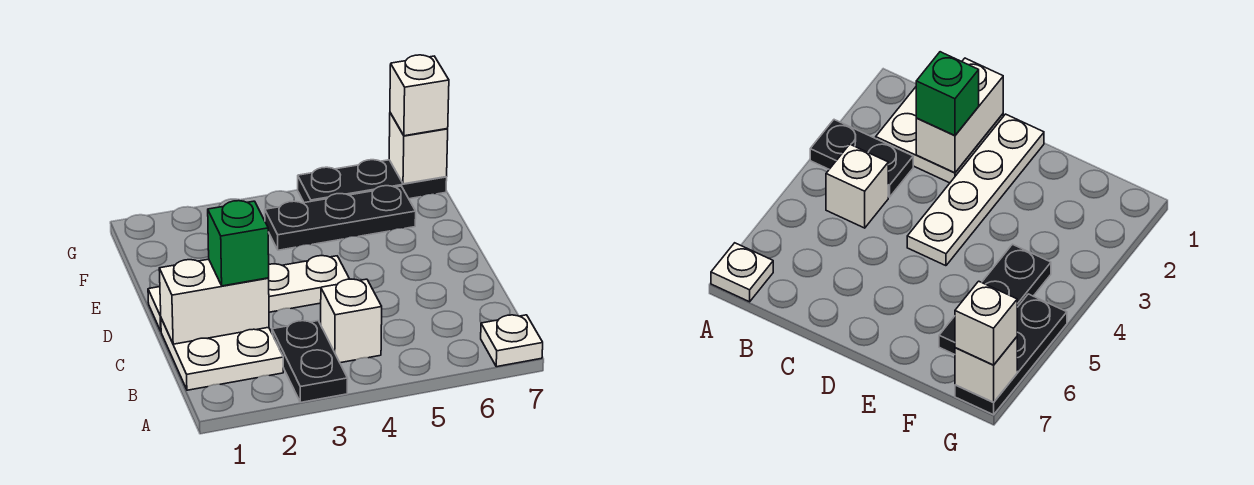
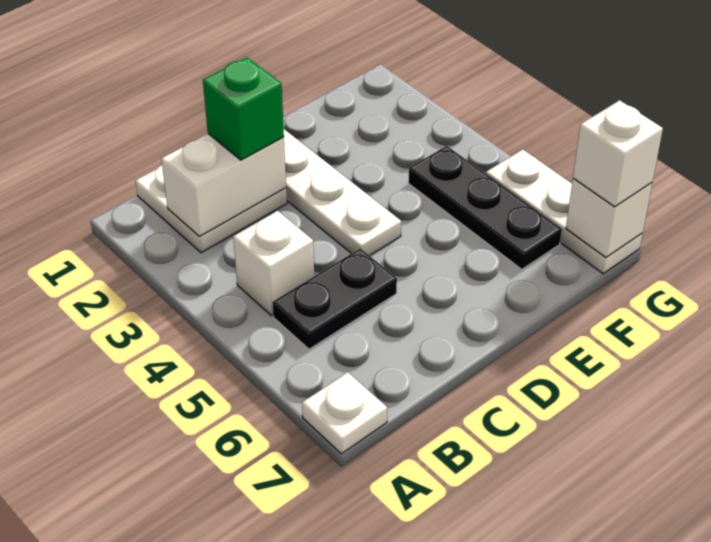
black plate A3:B3 level 1 -> black plate B5:C5 level 1
white brick C1:C2 level 2 -> white brick B2:C2 level 2
black plate G5:G7 level 1 -> white plate G5:G7 level 1

